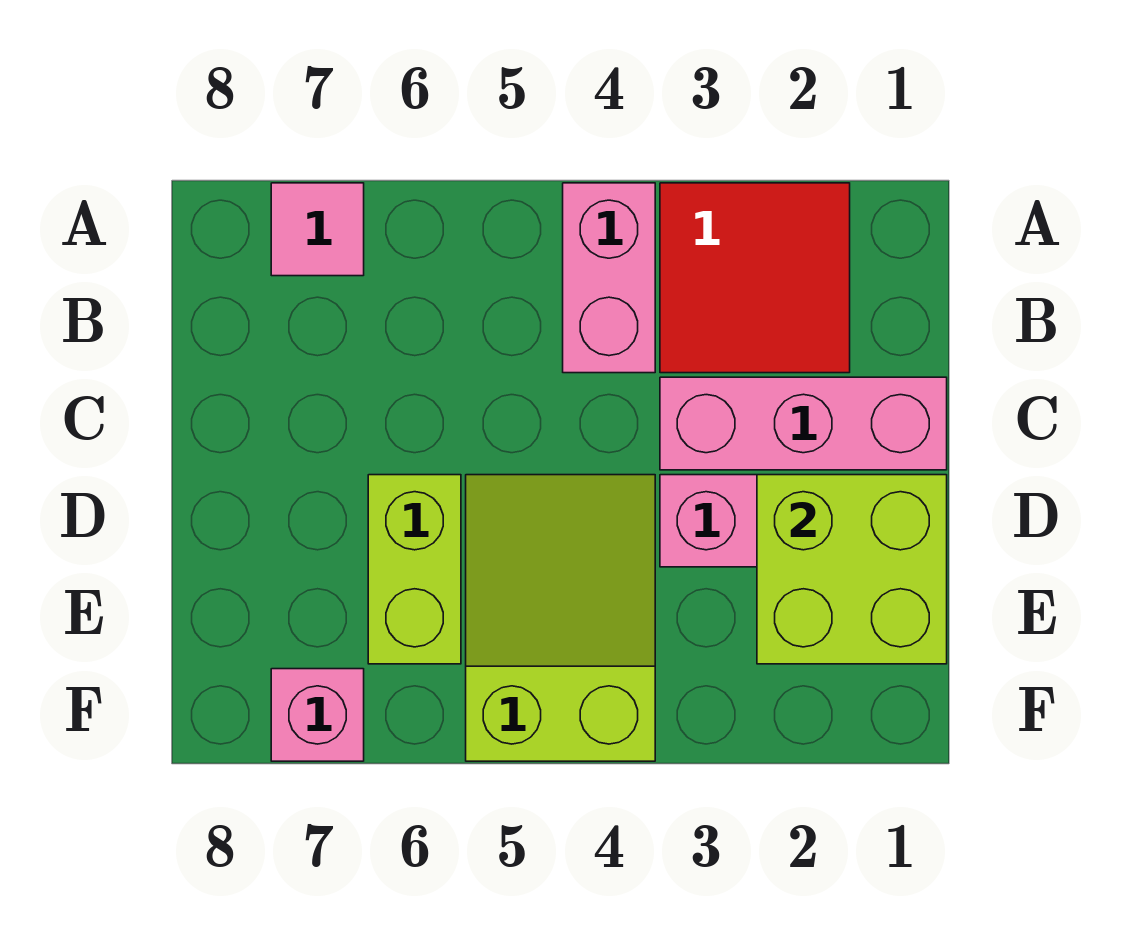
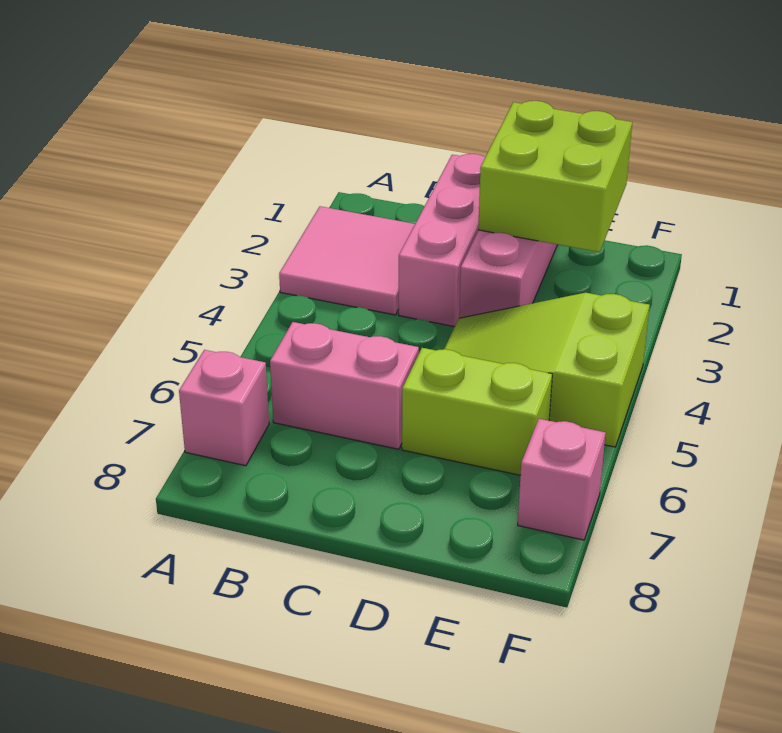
red tile A2:B3 level 1 -> pink tile A2:B3 level 1
pink brick A4:B4 level 1 -> pink brick B6:C6 level 1
pink tile A7 level 1 -> pink brick A7 level 1

